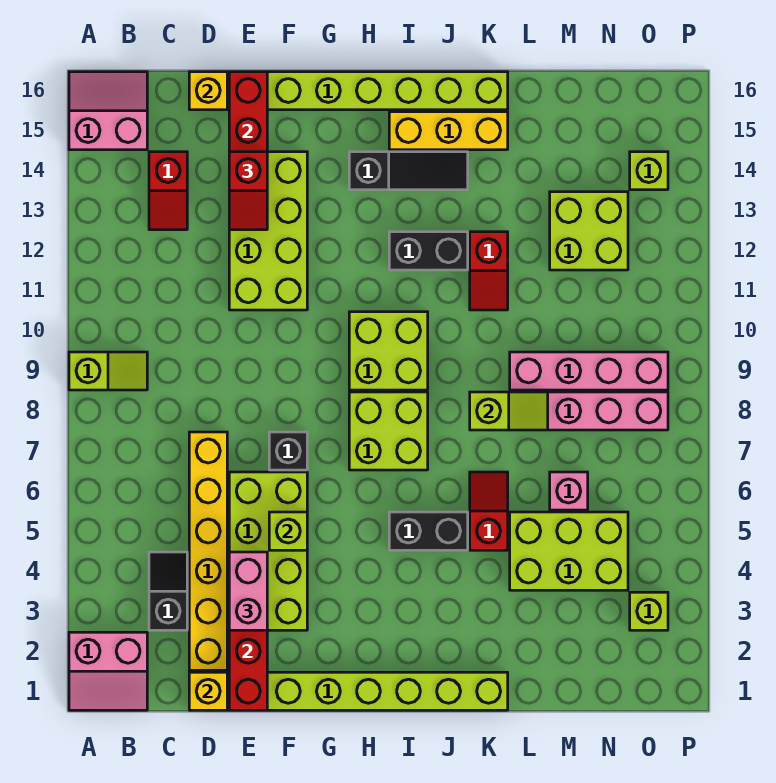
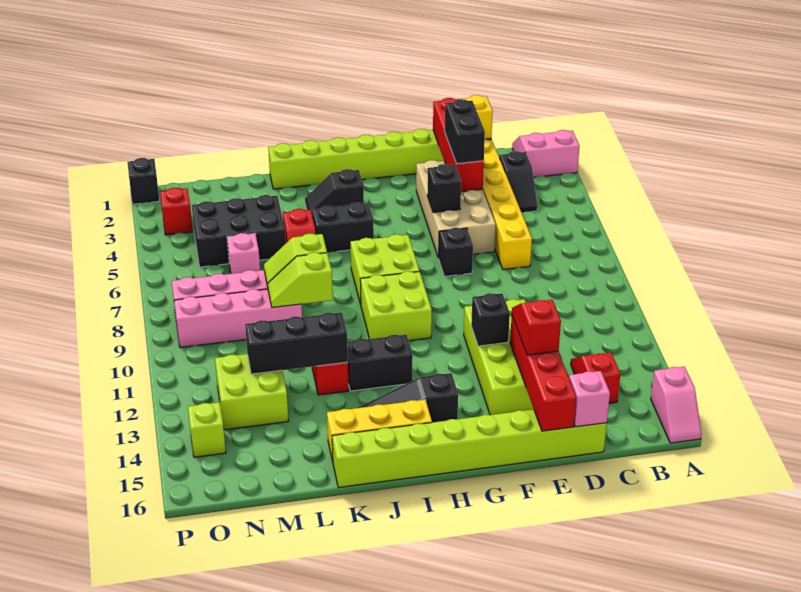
lime slope A9:B9 level 1 top A -> lime slope K9:L9 level 2 top K
pink slope A15:B16 level 1 top 15 -> pink slope A15:A16 level 1 top 15
yellow brick D16 level 2 -> pink brick D16 level 2
lime brick E3:F6 level 1 -> tan brick E3:F6 level 1
pink brick E3:E4 level 3 -> black brick E3:E4 level 3
lime brick F5 level 2 -> black brick F5 level 2
none -> black brick F12 level 2
none -> black slope I3:J3 level 1 top I
none -> black brick K12:M12 level 2
lime brick L4:N5 level 1 -> black brick L4:N5 level 1
lime brick O3 level 1 -> red brick O3 level 1
none -> black brick P1 level 1

